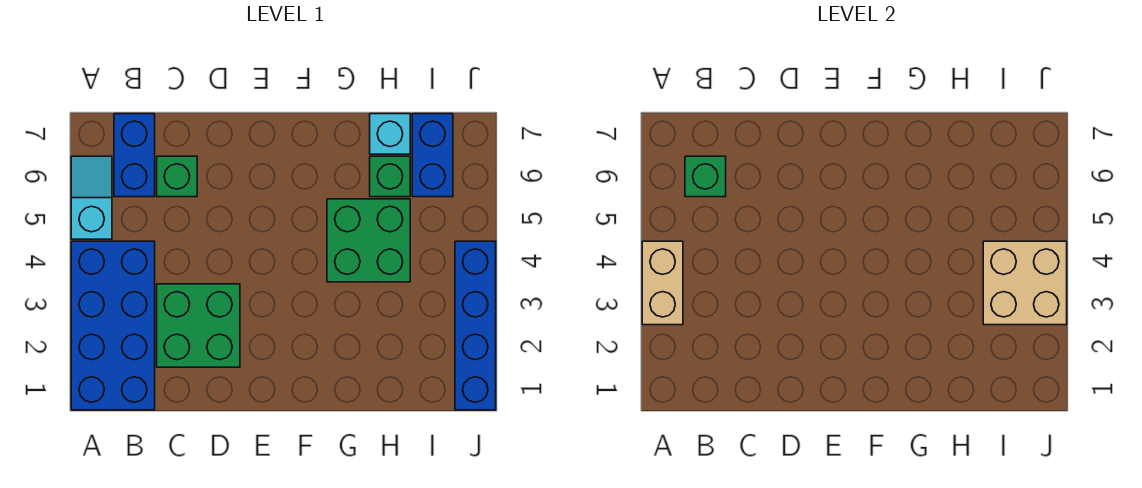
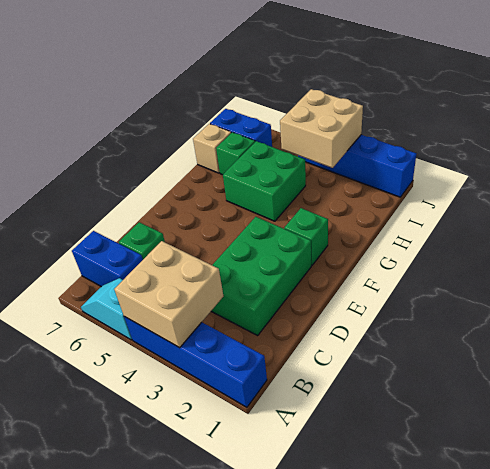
blue brick A1:B4 level 1 -> blue brick A1:A4 level 1
tan brick A3:A4 level 2 -> tan brick A3:B4 level 2
green brick B6 level 2 -> green brick F2 level 1
green brick C2:D3 level 1 -> green brick C2:E3 level 1
cyan brick H7 level 1 -> tan brick H7 level 1

